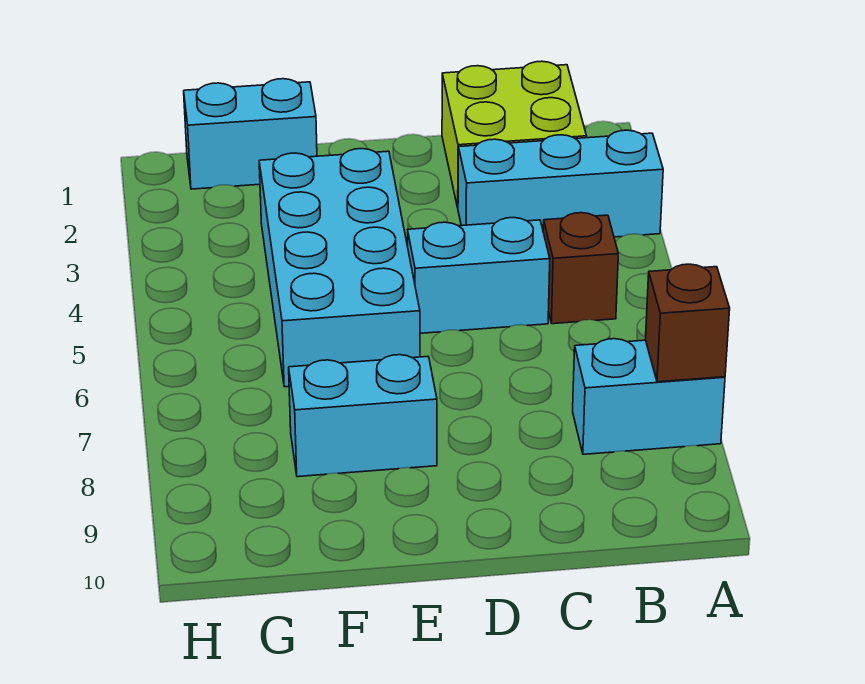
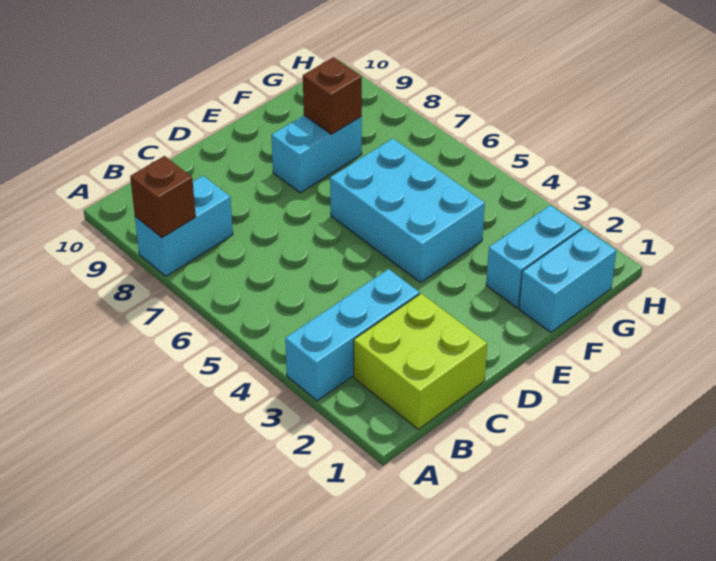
brown brick B5 level 1 -> brown brick F8 level 2
cyan brick C5:D5 level 1 -> cyan brick F2:G2 level 1
cyan brick E3:F6 level 1 -> cyan brick E4:F6 level 1

